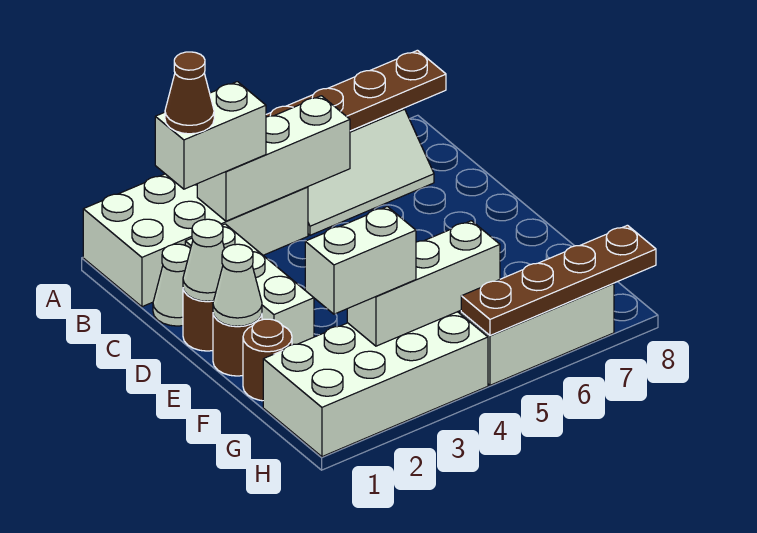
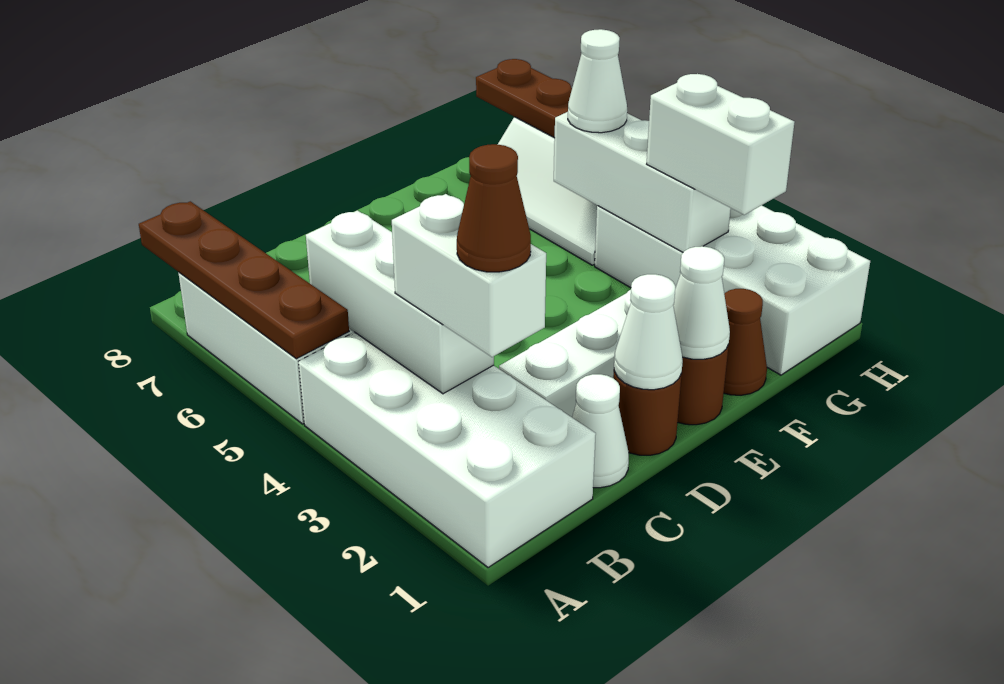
brown round brick F1 level 1 -> brown cone F1 level 1
none -> white cone G5 level 3

